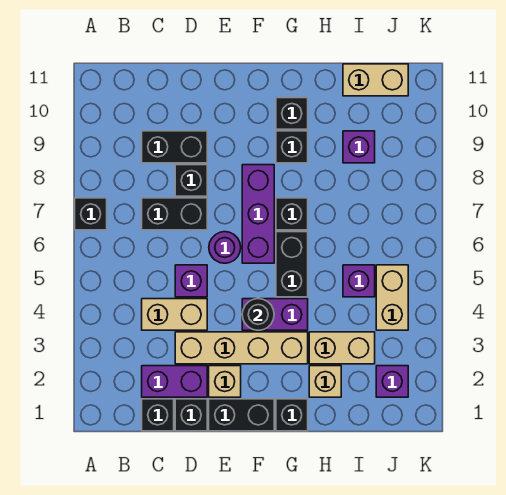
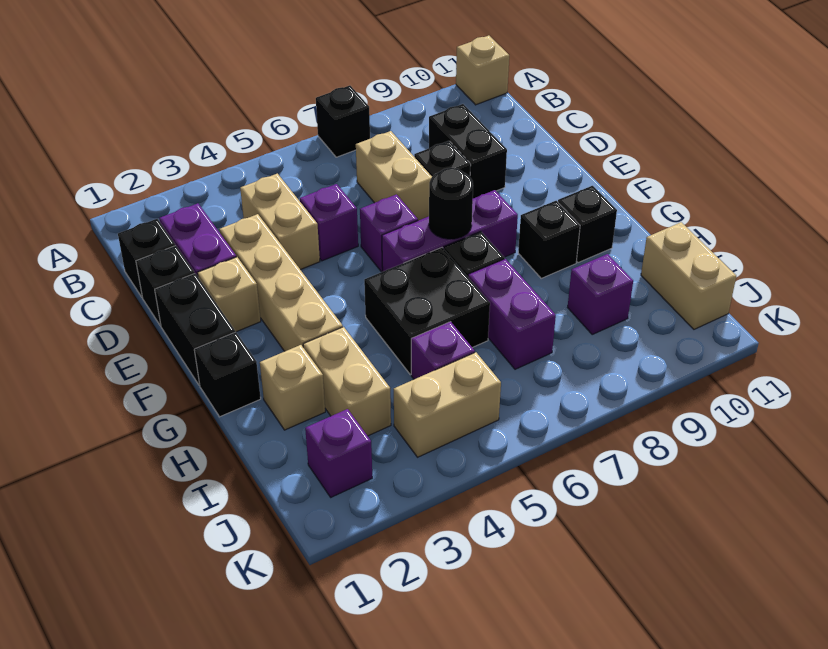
none -> tan brick A11 level 1
black brick C7:D7 level 1 -> tan brick C7:D7 level 1
purple round brick E6 level 1 -> purple brick E6 level 1
purple brick F4:G4 level 1 -> purple brick H7:I7 level 1
black round brick F4 level 2 -> black round brick F7 level 2
black brick G5:G6 level 1 -> black brick G5:H6 level 1

